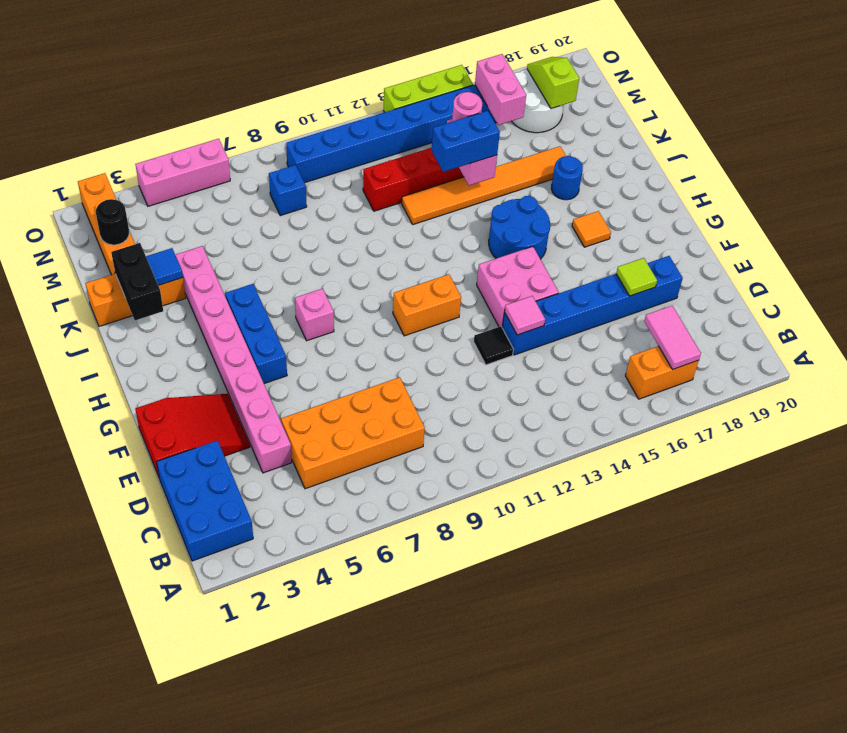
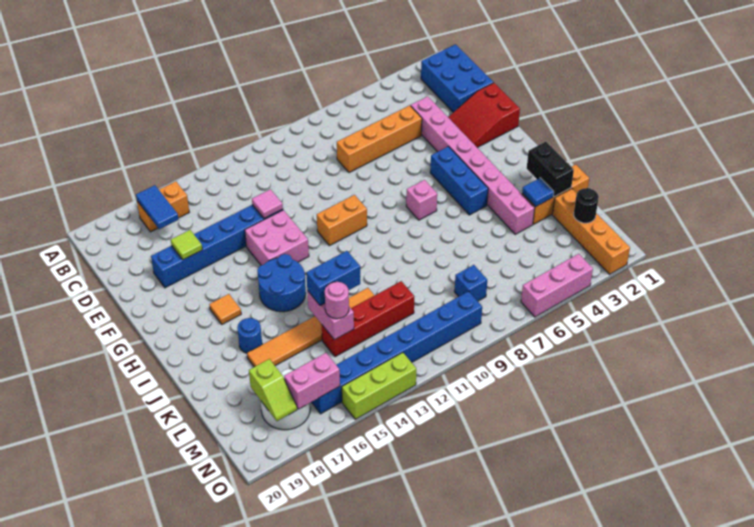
pink tile B17:C17 level 2 -> blue tile B17:C17 level 2
orange brick C5:D8 level 1 -> orange brick D5:D8 level 1
black tile E12 level 1 -> none
pink brick M16:N16 level 2 -> pink brick N16:N17 level 2

